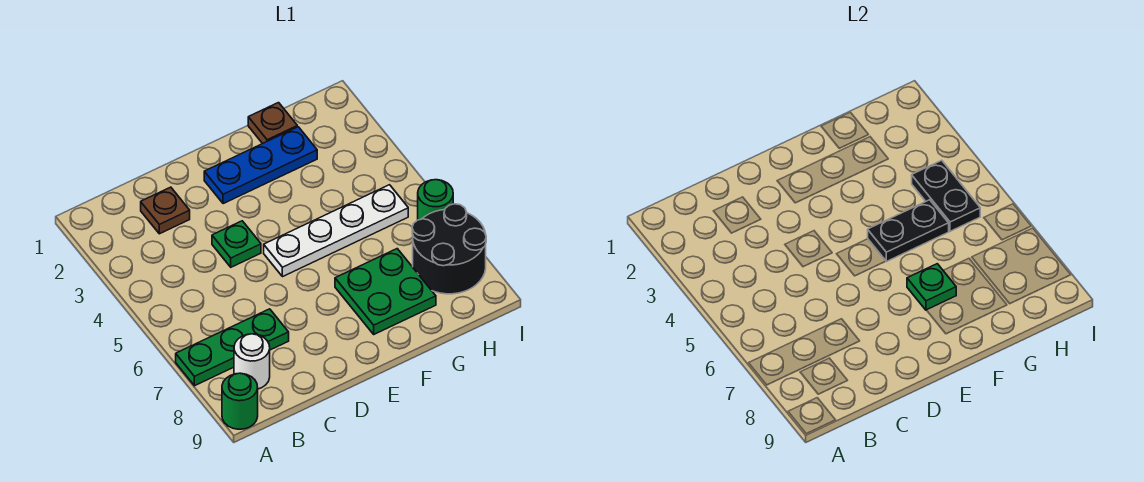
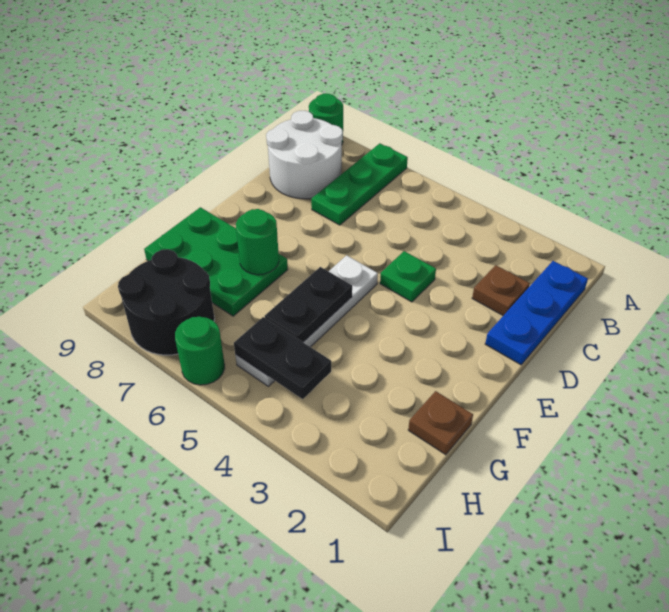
white round brick B8 level 1 -> white round brick B8:C9 level 1
blue plate E2:G2 level 1 -> blue plate B1:D1 level 1
green plate F7:G8 level 1 -> green plate F7:G9 level 1
green plate F7 level 2 -> green round brick F7 level 2

